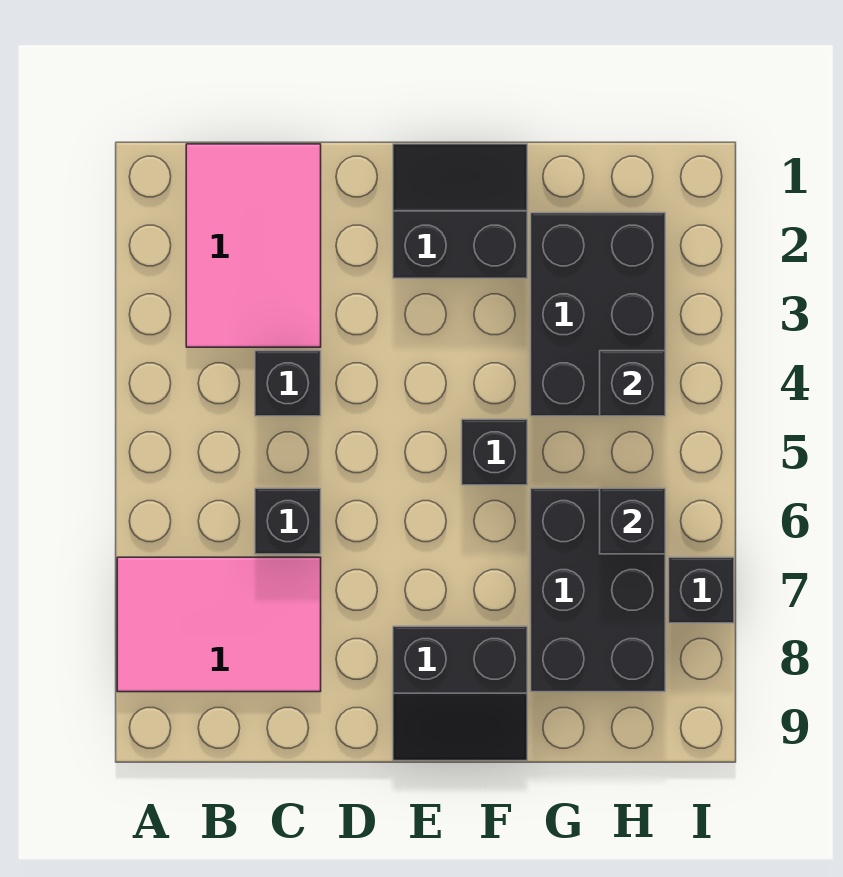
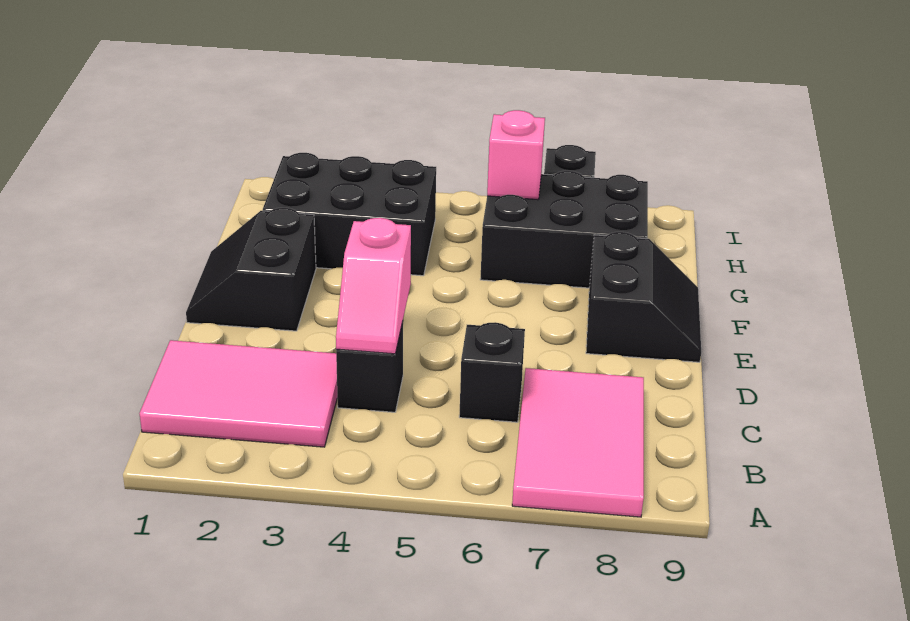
none -> pink slope C4:D4 level 2 top D
black brick F5 level 1 -> none
black brick H4 level 2 -> none
black brick H6 level 2 -> pink brick H6 level 2

